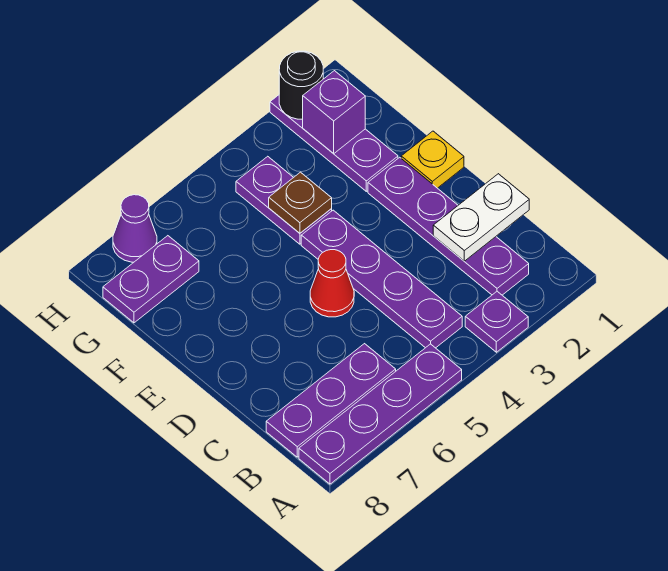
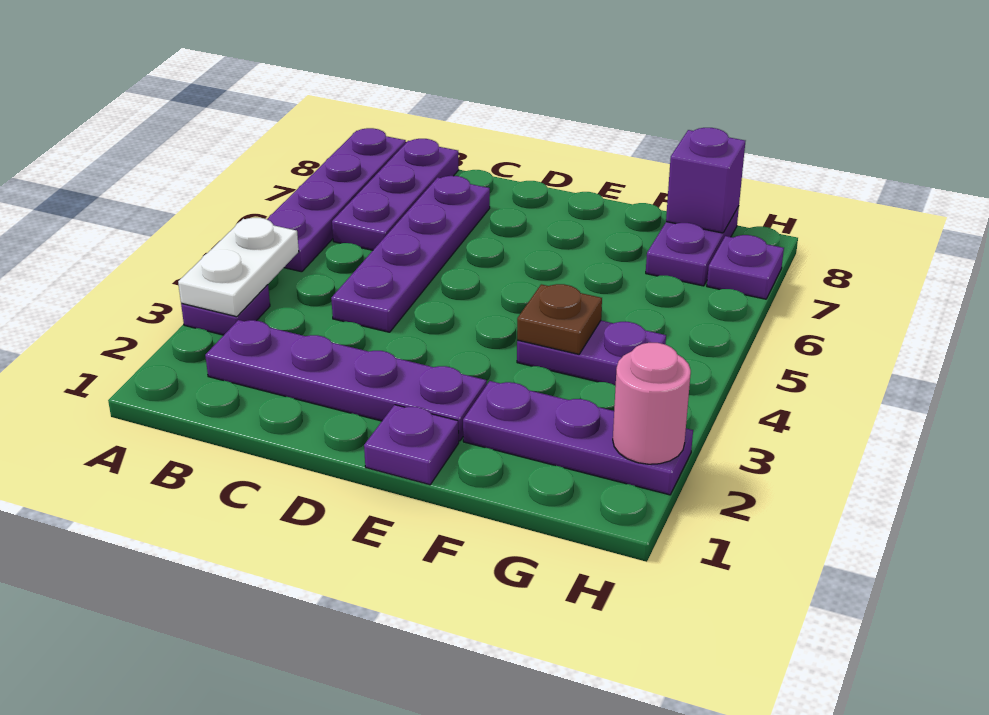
purple plate B4:E4 level 1 -> purple plate C4:C7 level 1
white plate C1:C2 level 2 -> white plate A3:A4 level 2
red cone D5 level 1 -> none
yellow plate E1 level 1 -> purple plate E1 level 1
purple brick G2 level 2 -> purple brick G8 level 2
black round brick H2 level 2 -> pink round brick H2 level 2
purple cone H7 level 1 -> purple plate H7 level 1

